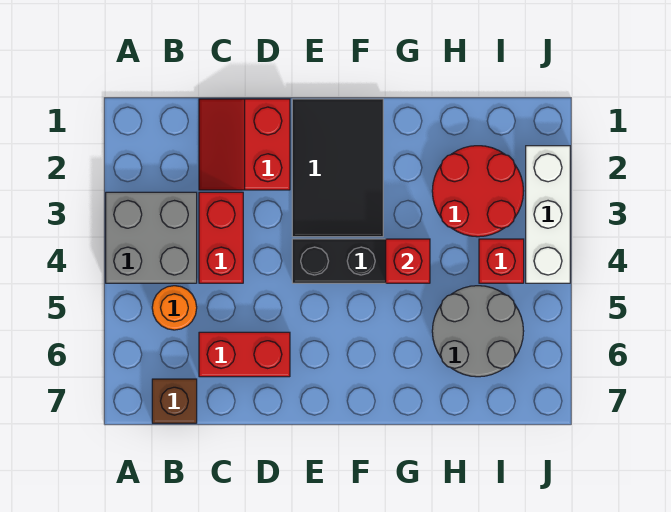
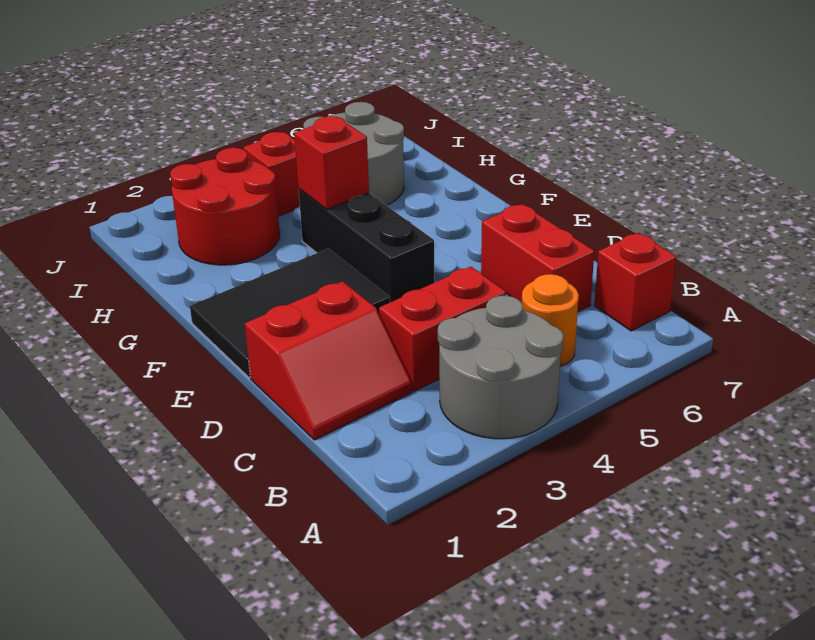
grey brick A3:B4 level 1 -> grey round brick A3:B4 level 1
brown brick B7 level 1 -> red brick B7 level 1
white brick J2:J4 level 1 -> none

